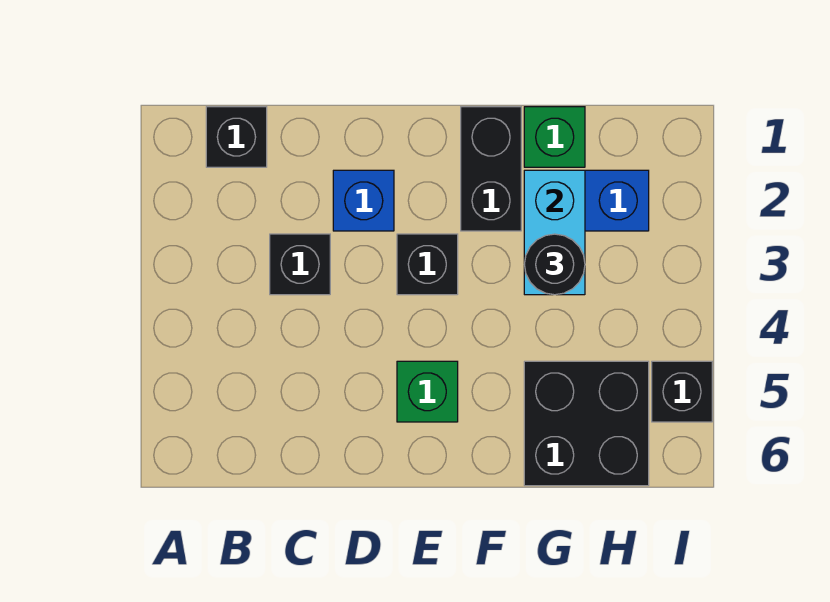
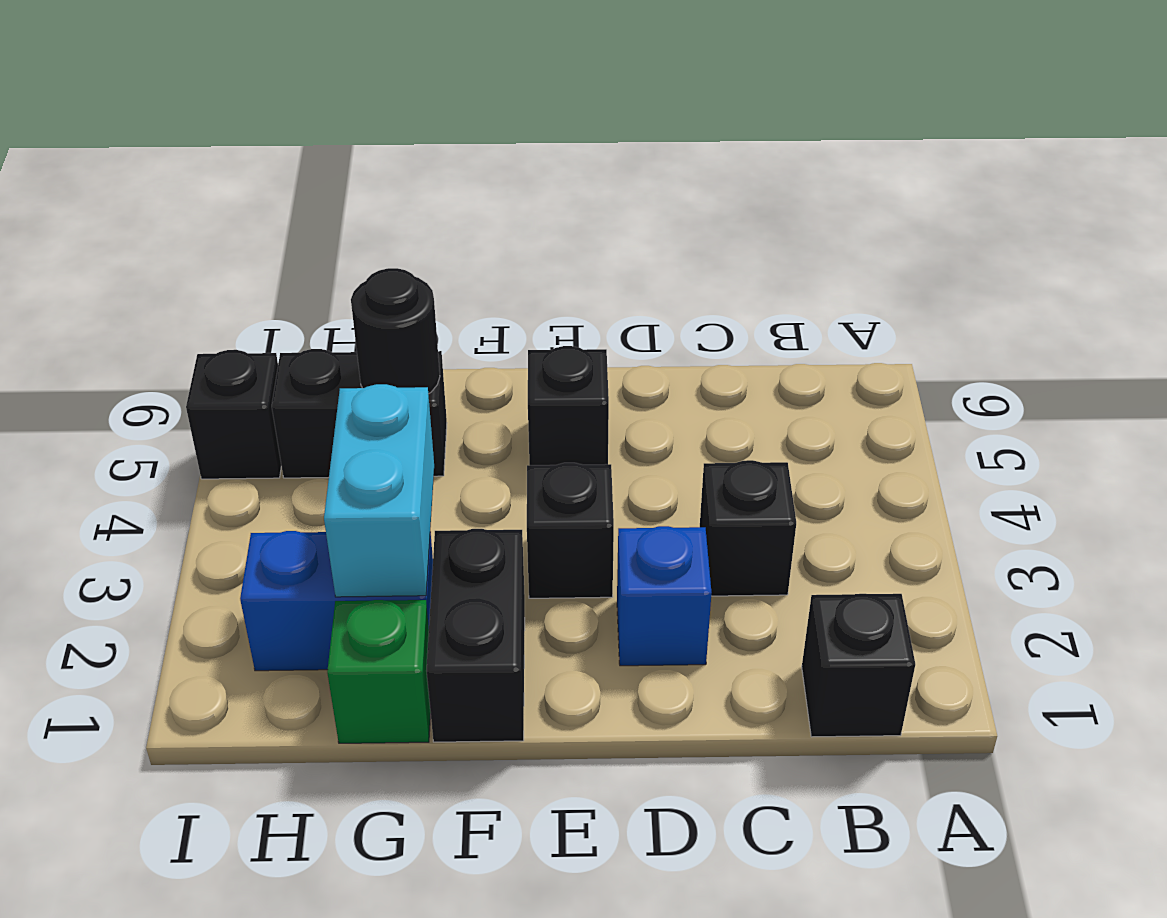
green brick E5 level 1 -> black brick E5 level 1
black round brick G3 level 3 -> black round brick G5 level 2
black brick G5:H6 level 1 -> black brick G5:H5 level 1

